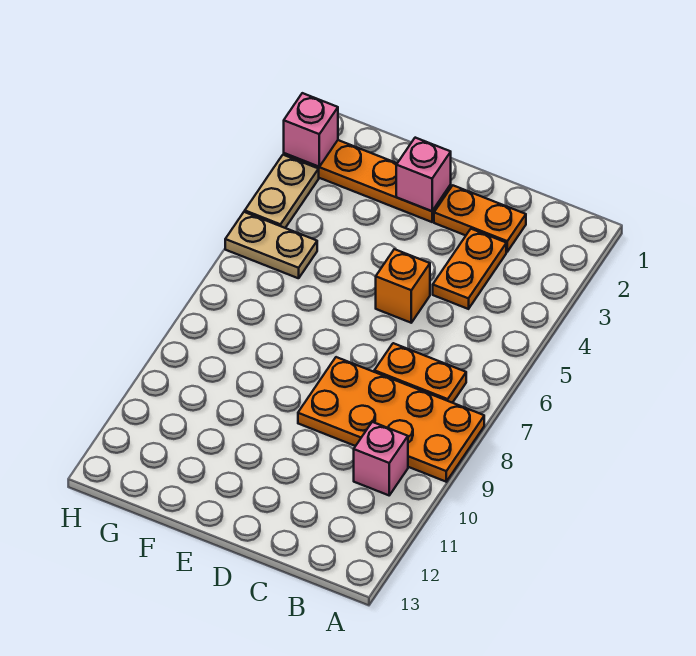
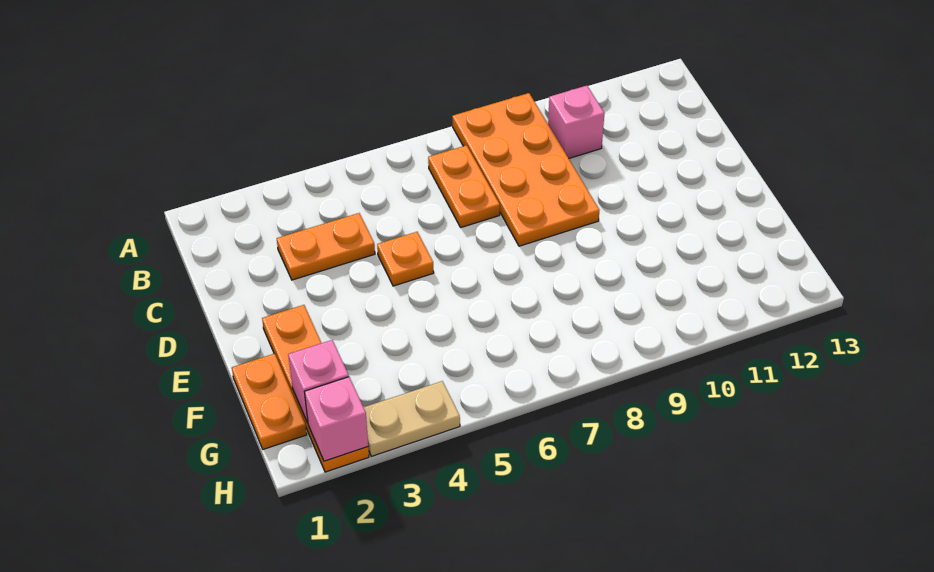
orange plate C2:D2 level 1 -> orange plate F1:G1 level 1
orange brick D5 level 1 -> orange plate D5 level 1
pink brick E2 level 2 -> pink brick G2 level 2
tan plate G5:H5 level 1 -> none

